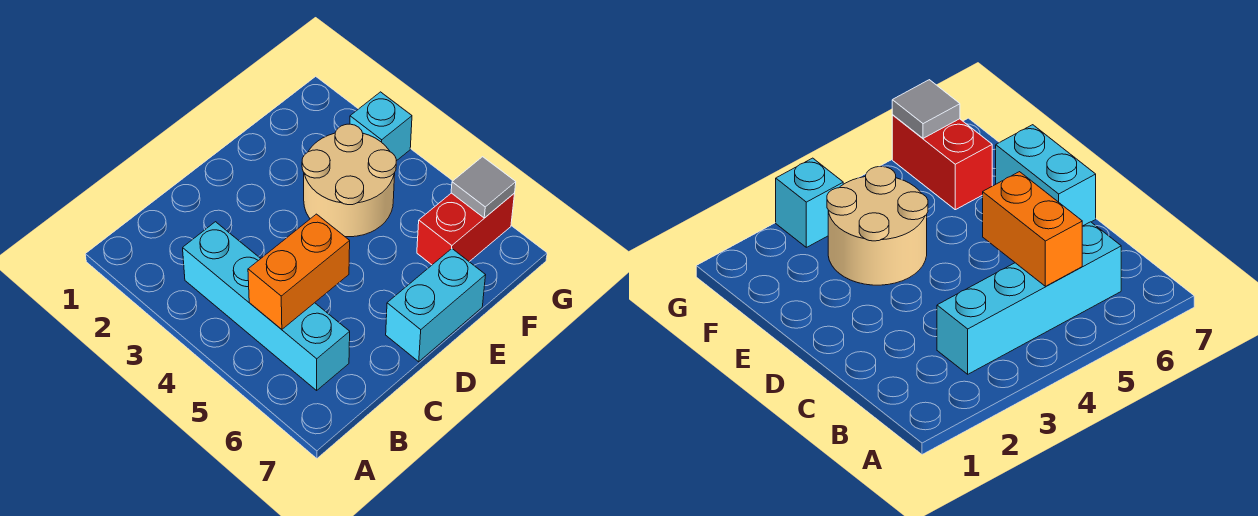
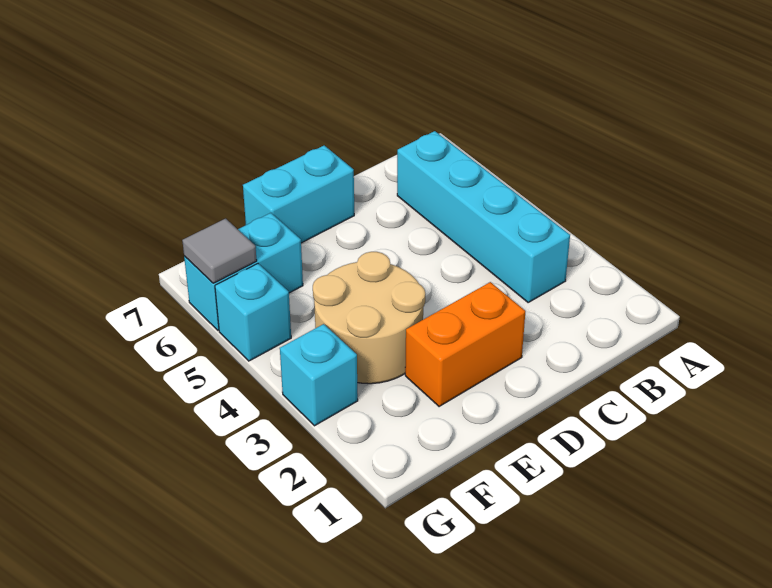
orange brick B5:C5 level 2 -> orange brick D2:E2 level 1
red brick F6:G6 level 1 -> cyan brick F6:G6 level 1
none -> cyan brick G5 level 1

